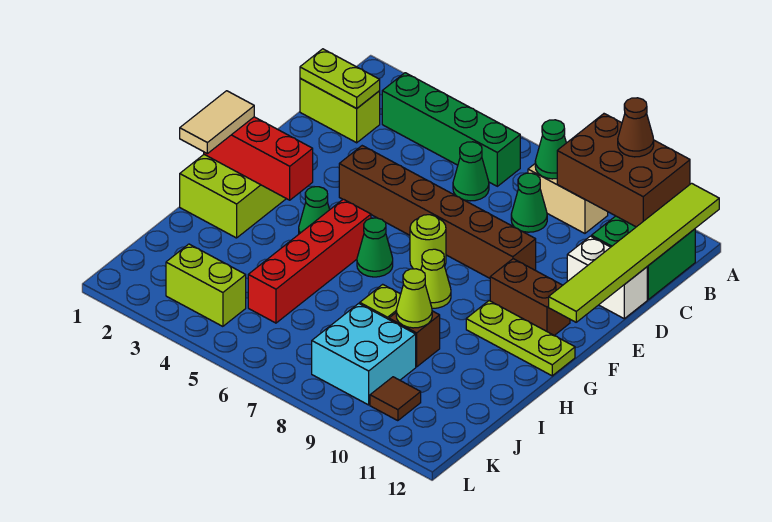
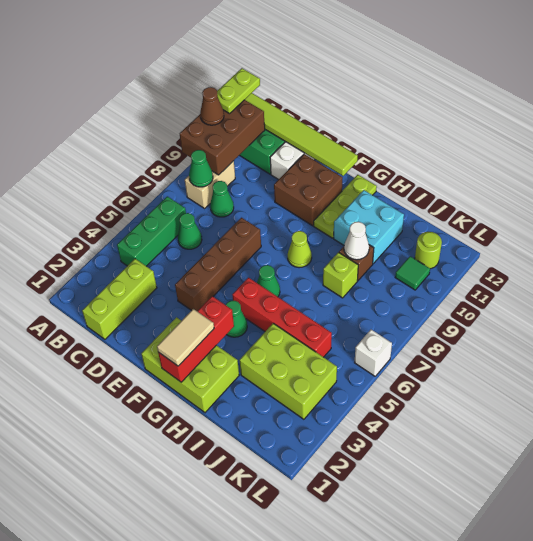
green brick B3:B6 level 1 -> green brick B4:B6 level 1
lime brick C1:C2 level 1 -> lime brick C1:C3 level 1
lime plate C1:C2 level 2 -> lime plate A11:A12 level 3
brown brick E4:E9 level 1 -> brown brick E4:E7 level 1
lime round brick F7 level 1 -> lime round brick K11 level 1
brown brick F10:F11 level 1 -> brown brick E10:F11 level 1
tan tile G1:H1 level 3 -> tan tile G1:G2 level 3
lime cone I9 level 2 -> white cone I9 level 2
cyan brick J8:K9 level 1 -> cyan brick H10:I11 level 1
lime brick K3:K4 level 1 -> lime brick I3:K4 level 1
brown tile K10 level 1 -> green tile K10 level 1
none -> white brick L6 level 1

